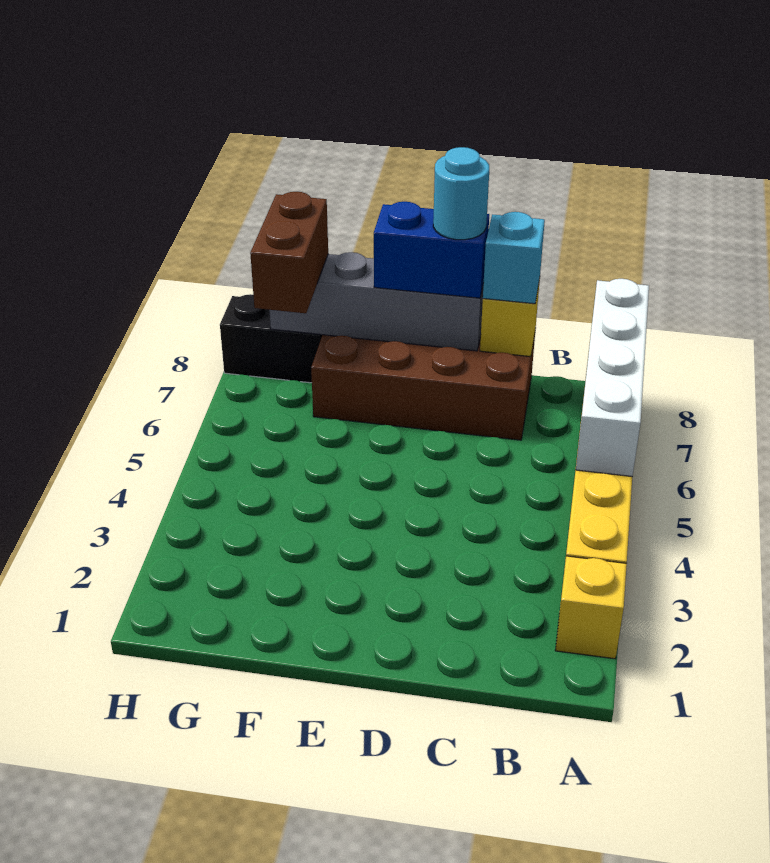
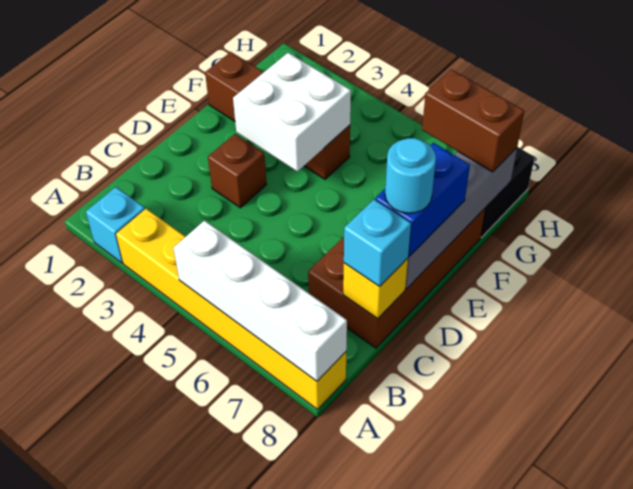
yellow brick A2 level 1 -> cyan brick A2 level 1
none -> brown brick D3 level 1
none -> white brick E3:F4 level 2
none -> brown brick F1:F4 level 1

